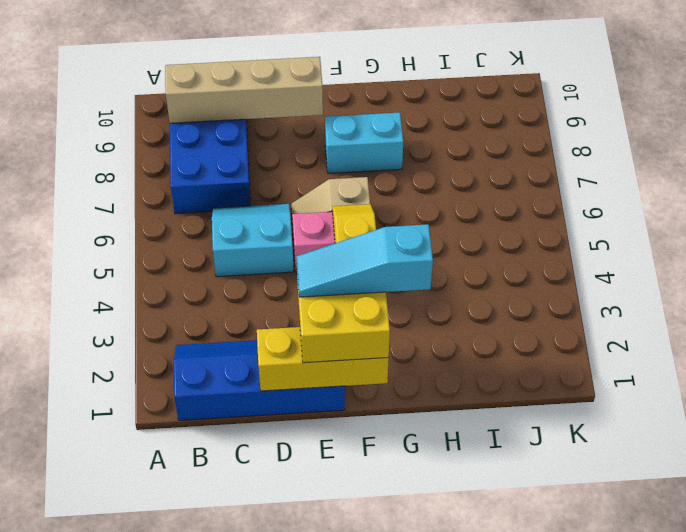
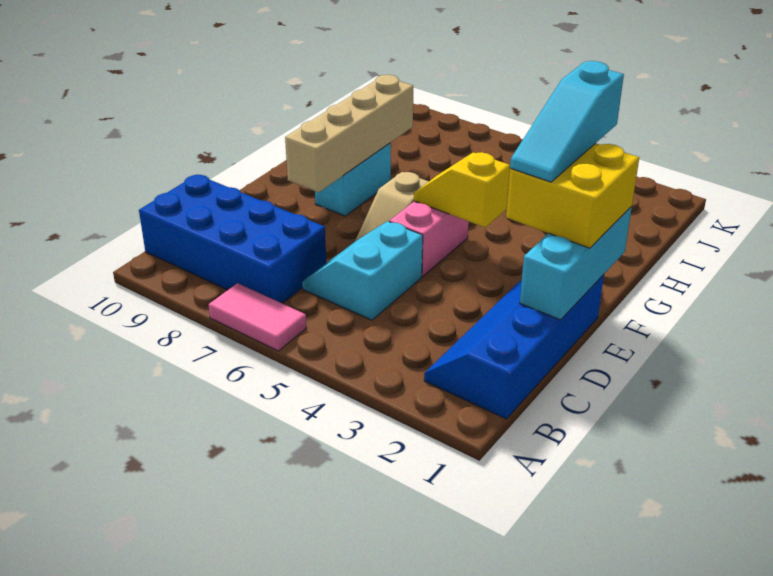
none -> pink tile A6:A7 level 1
tan brick B9:E9 level 2 -> tan brick E8:H8 level 2
yellow brick D1:F1 level 2 -> cyan brick D1:F1 level 2

